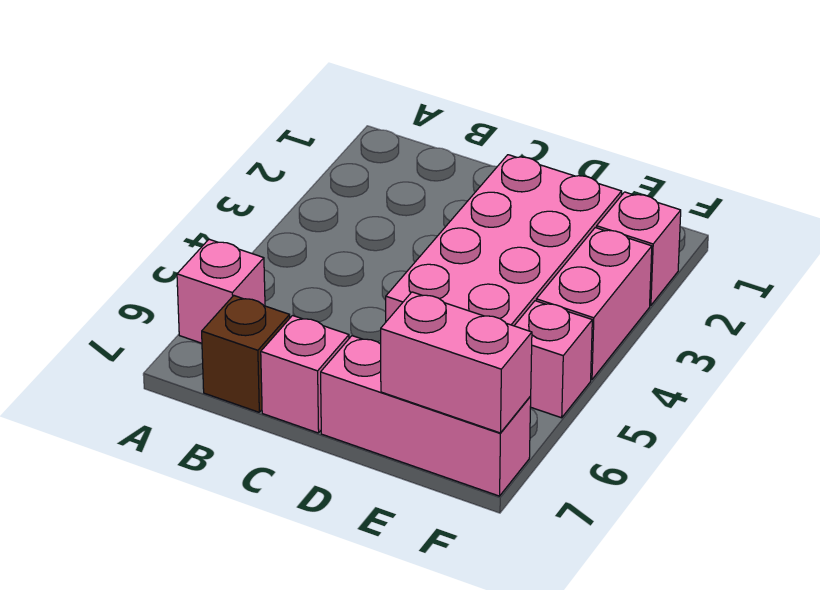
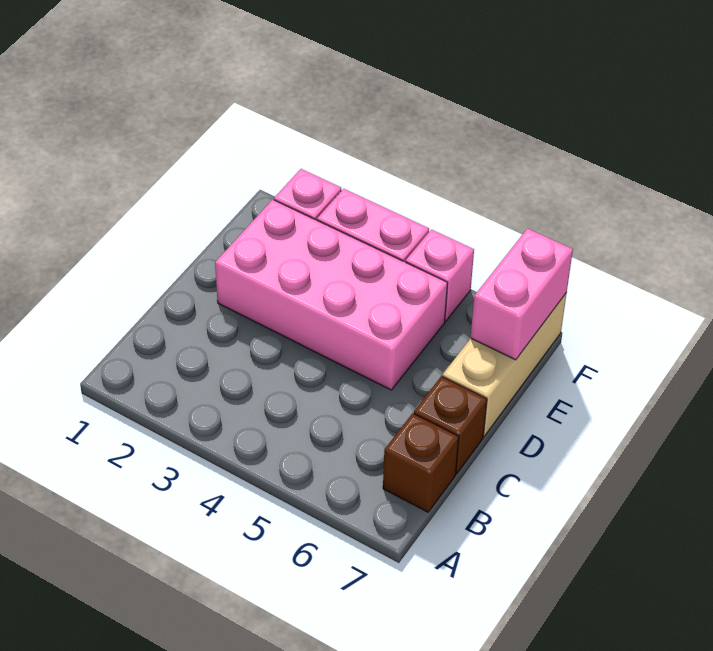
pink brick A6 level 1 -> none
pink brick C7 level 1 -> brown brick C7 level 1
pink brick D7:F7 level 1 -> tan brick D7:F7 level 1

